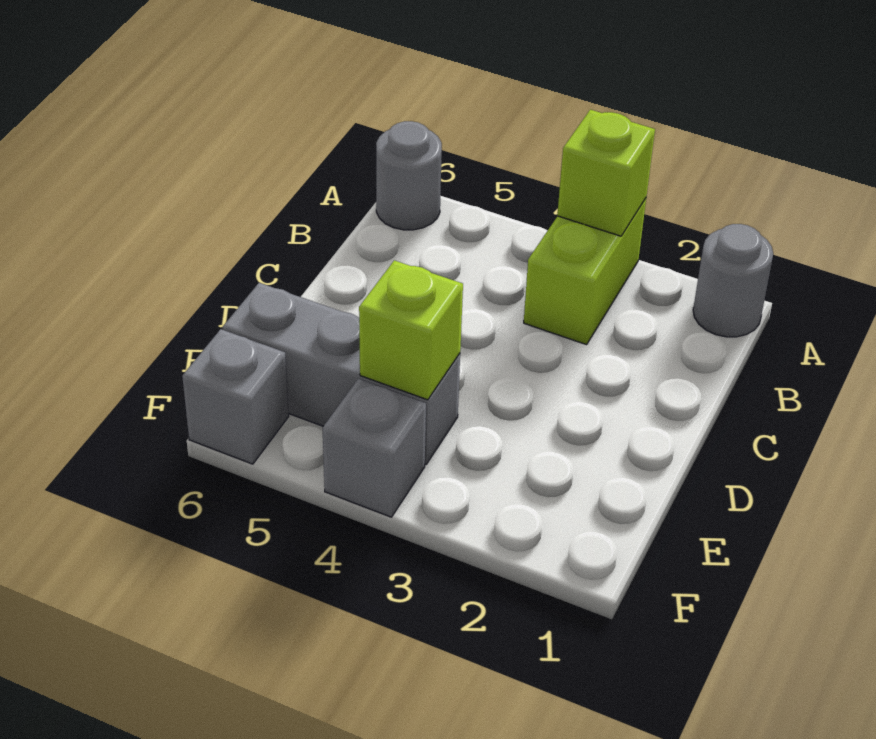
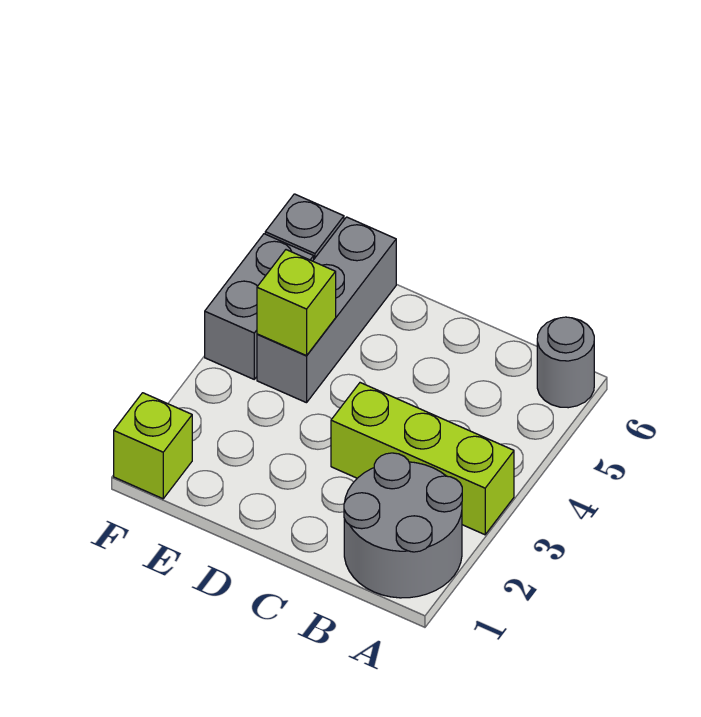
grey round brick A1 level 1 -> grey round brick A1:B2 level 1
lime brick A3:B3 level 1 -> lime brick A3:C3 level 1
lime brick A3 level 2 -> lime brick F1 level 1
grey brick F4 level 1 -> grey brick F4:F5 level 1

